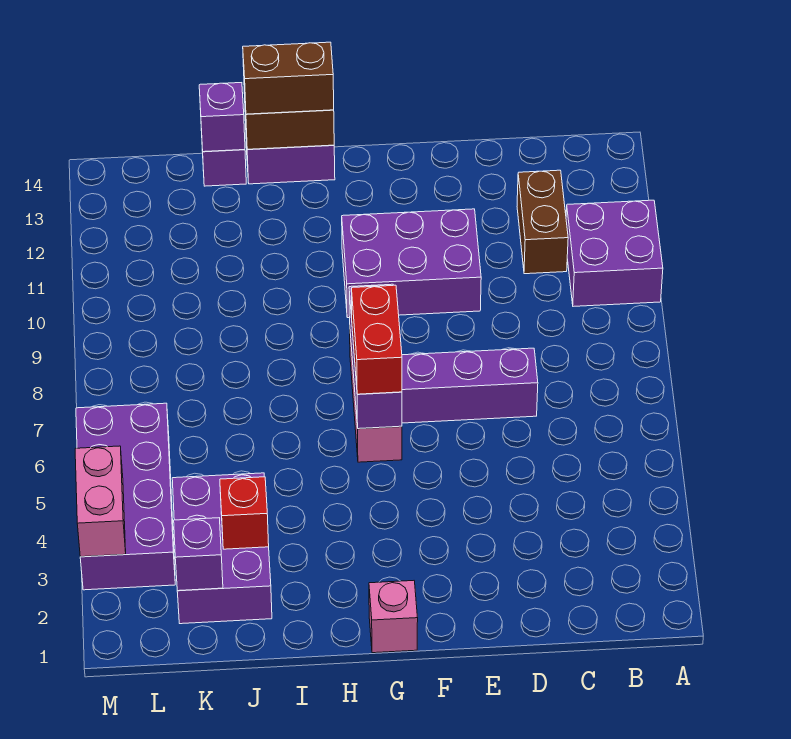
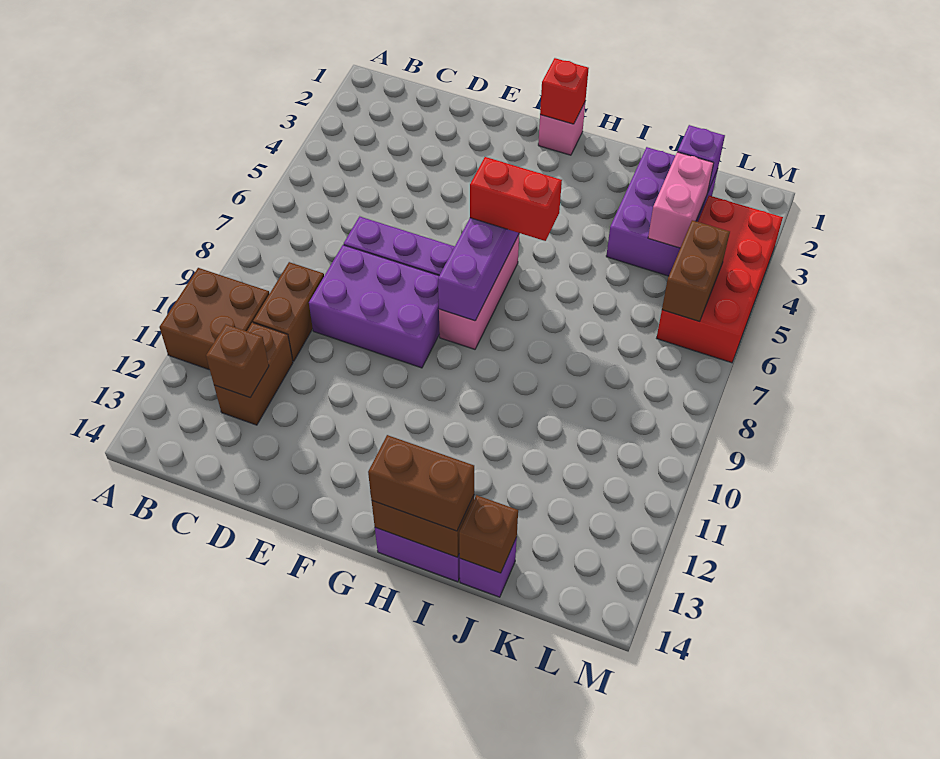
purple brick A10:B11 level 1 -> brown brick A10:B11 level 1
none -> brown brick C9:C10 level 1
none -> brown brick C12 level 2
purple brick E10:G11 level 1 -> purple brick D8:F9 level 1
red brick G6:G7 level 3 -> red brick G6:H6 level 3
red brick J3 level 2 -> red brick G1 level 2
purple brick J14 level 2 -> brown brick J14 level 2
purple brick L3:M6 level 1 -> red brick L3:M6 level 1
none -> brown brick L5:L6 level 2
pink brick M3:M4 level 2 -> pink brick K3:K4 level 2

